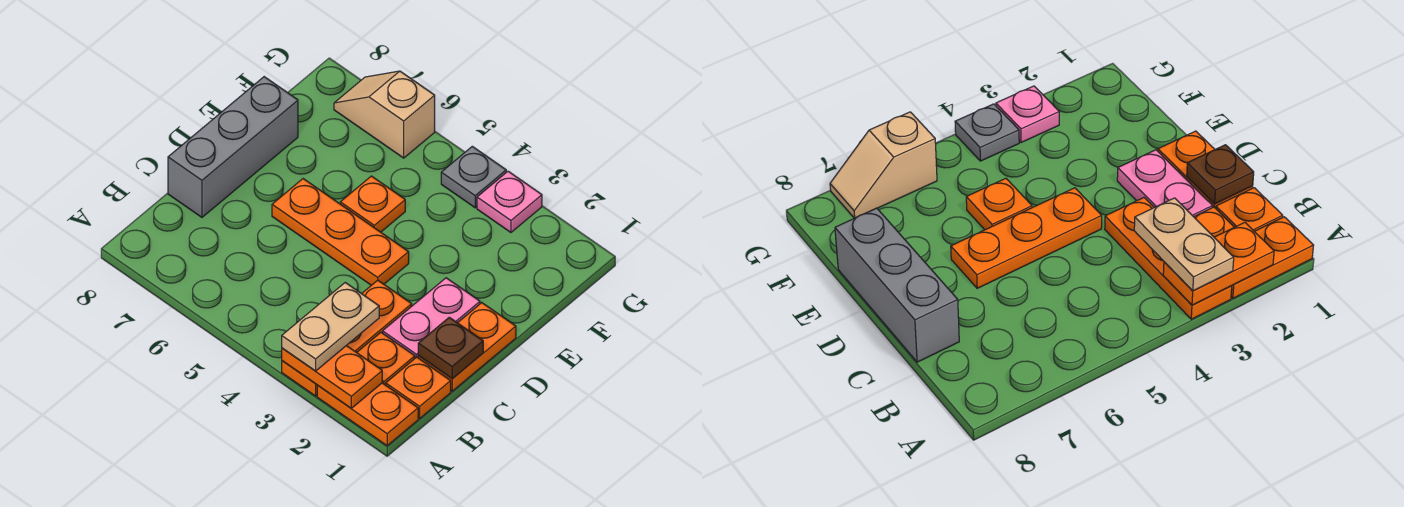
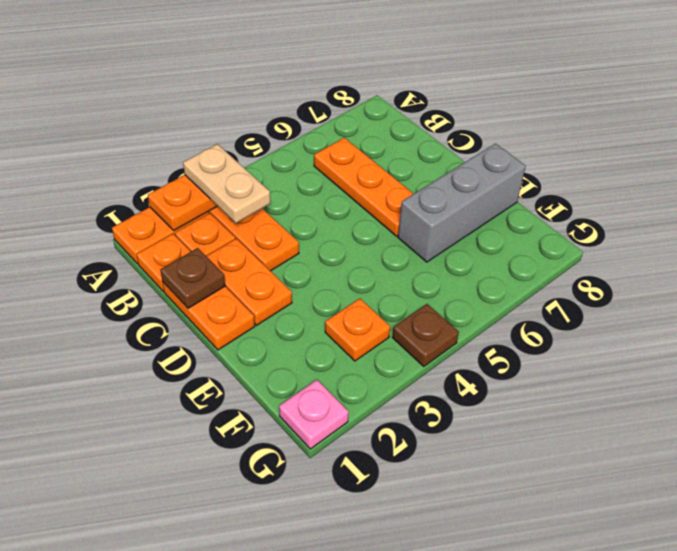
pink plate C2:D2 level 1 -> orange plate C2:D2 level 1
grey brick C8:E8 level 1 -> grey brick E6:E8 level 1
orange plate D4:D6 level 1 -> orange plate B6:D6 level 1
orange plate E5 level 1 -> orange plate F3 level 1
pink plate G3 level 1 -> pink plate G1 level 1
grey plate G4 level 1 -> brown plate G4 level 1
tan slope G6:G7 level 1 top 6 -> none

